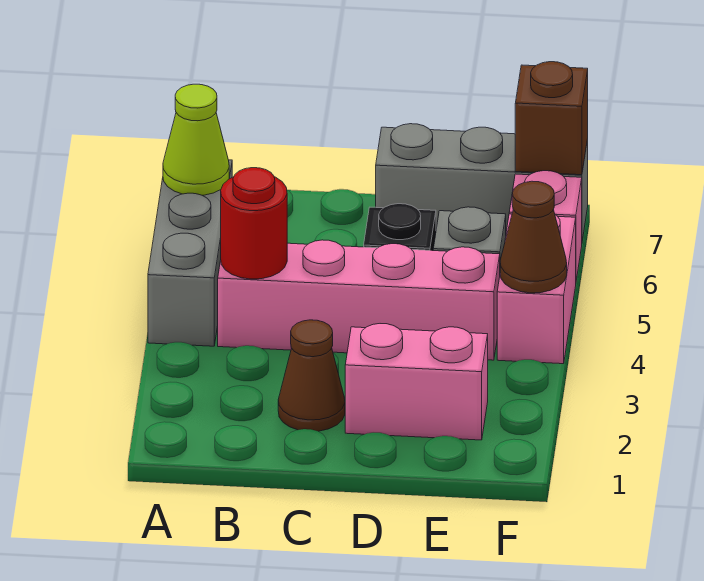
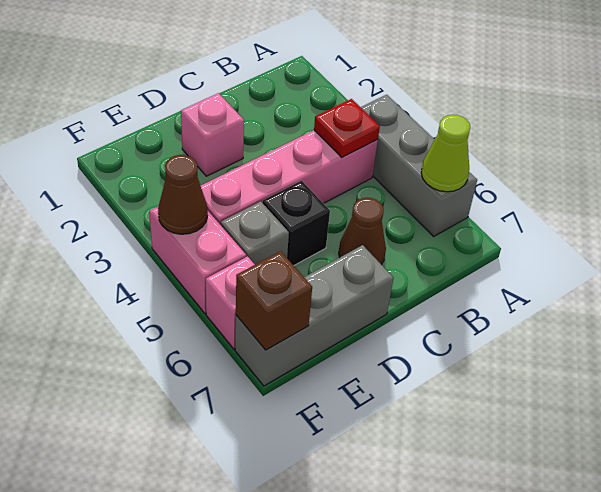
red round brick B4 level 2 -> red plate B4 level 2
brown cone C2 level 1 -> brown cone C6 level 1
pink brick D2:E2 level 1 -> pink brick D2 level 1

